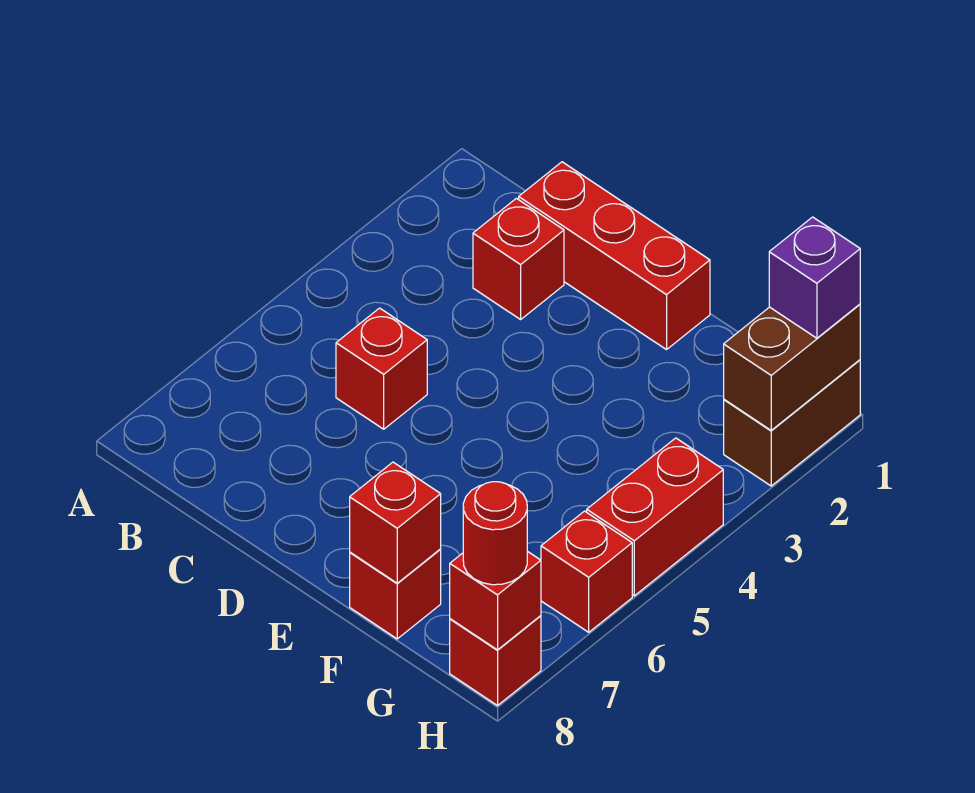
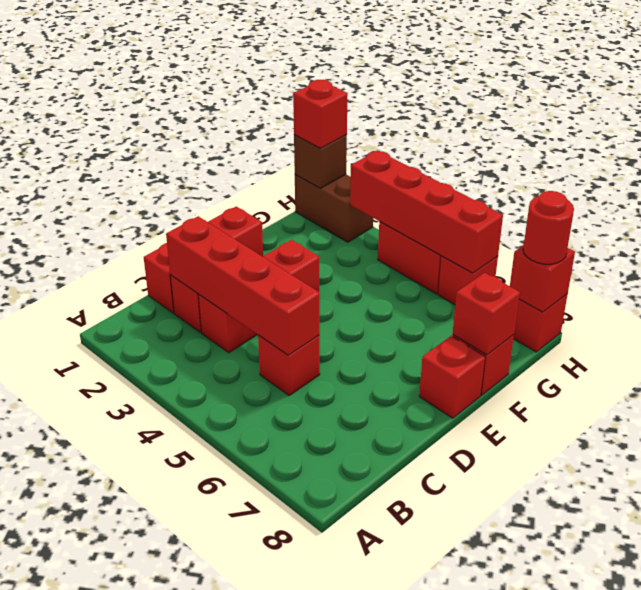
none -> red brick C2:C5 level 2
none -> red brick C3:E3 level 1
none -> red brick E8 level 1
brown brick H1:H2 level 2 -> brown brick H1 level 2
purple brick H1 level 3 -> red brick H1 level 3
none -> red brick H3:H6 level 2

